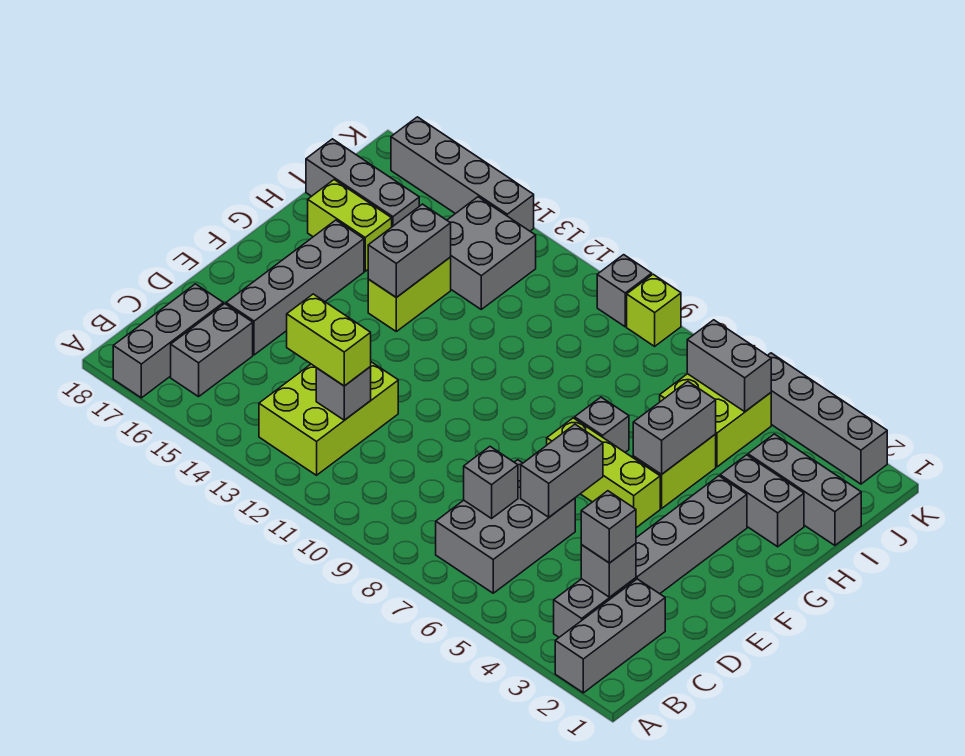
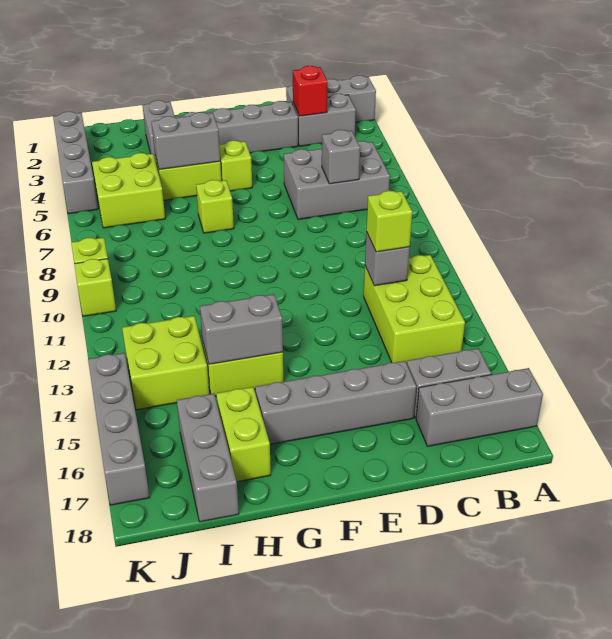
lime brick B12:D13 level 1 -> lime brick B12:C14 level 1
grey brick C3 level 2 -> red brick C3 level 2
grey brick C3 level 3 -> none
lime brick C12:C13 level 3 -> lime brick C12 level 3
grey brick D6:E6 level 2 -> none
lime brick F5:F7 level 1 -> lime brick F5 level 1
grey brick G7 level 1 -> lime brick G7 level 1
grey brick I1:I3 level 1 -> none
grey brick I13:J14 level 1 -> lime brick I13:J14 level 1
grey brick J5:J6 level 2 -> none
grey brick K10 level 1 -> lime brick K10 level 1

